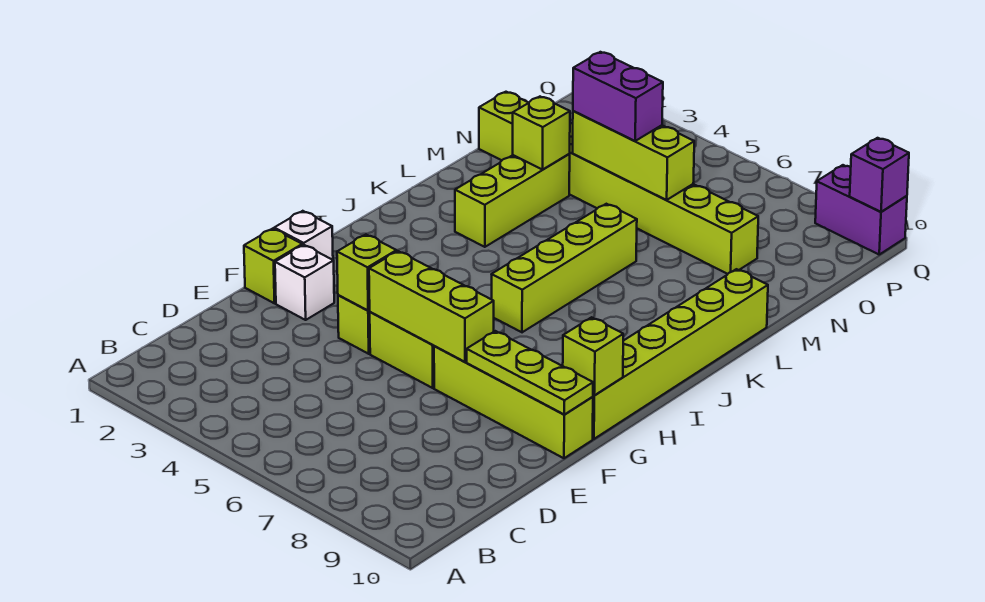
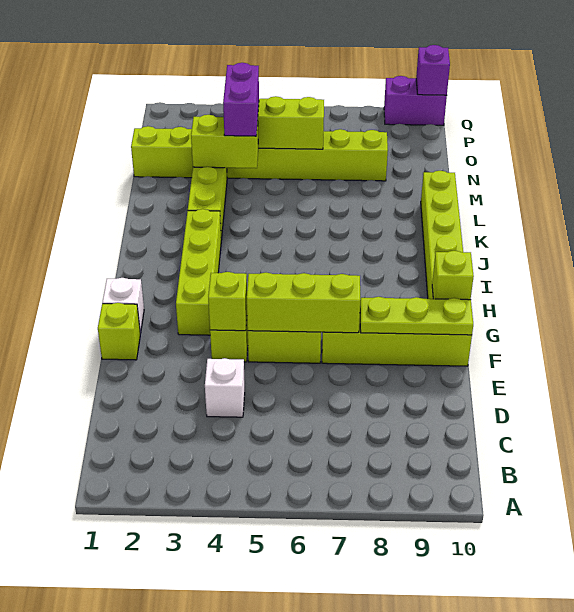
white brick F2 level 1 -> white brick D4 level 1
lime brick I6:L6 level 1 -> lime brick G3:J3 level 1
lime brick M3 level 2 -> lime brick M3:M4 level 2
purple brick N4:N5 level 3 -> purple brick M4:N4 level 3

